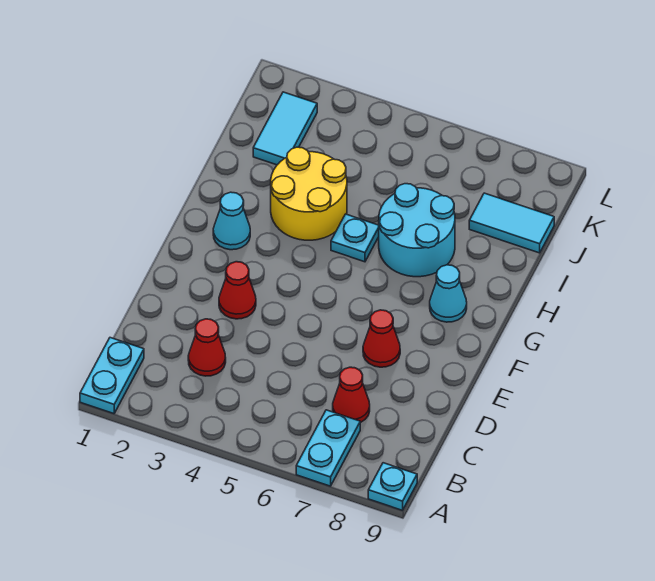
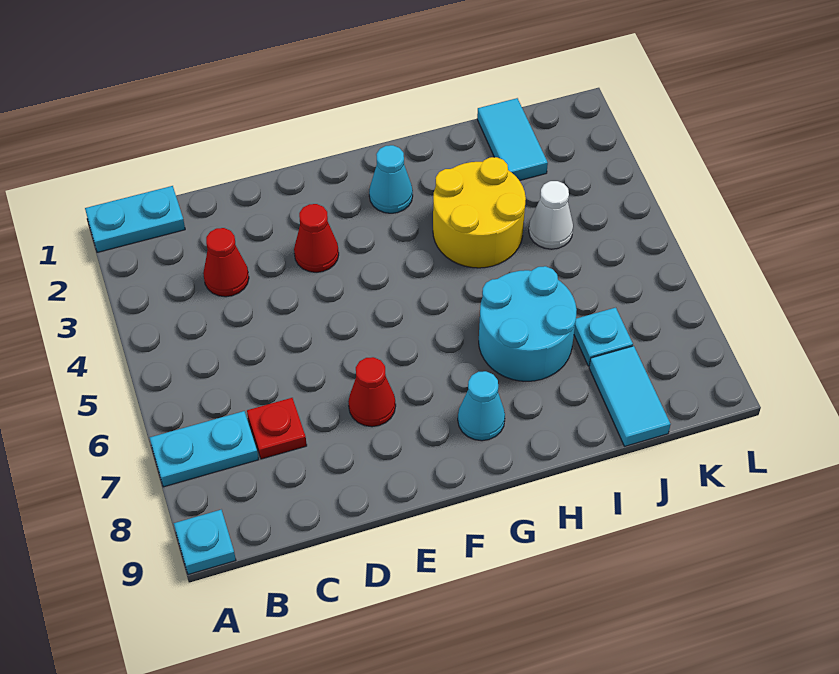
red cone C7 level 1 -> red plate C7 level 1
cyan plate H5 level 1 -> cyan plate J7 level 1
cyan tile J2:K2 level 1 -> cyan tile J1:J2 level 1
none -> white cone J4 level 1

